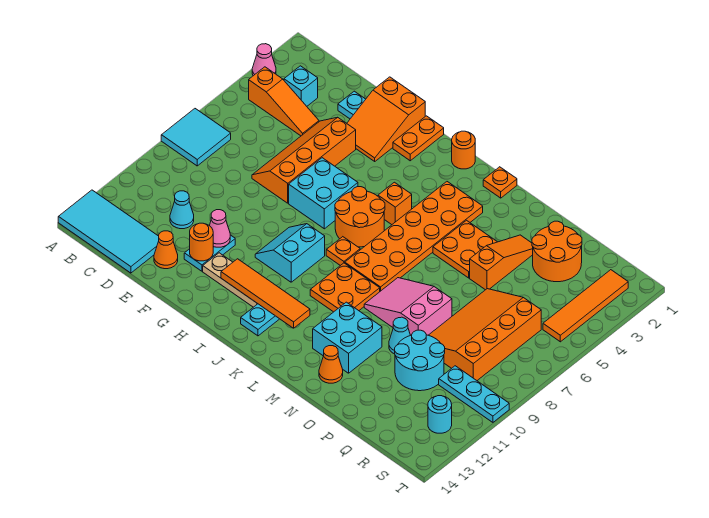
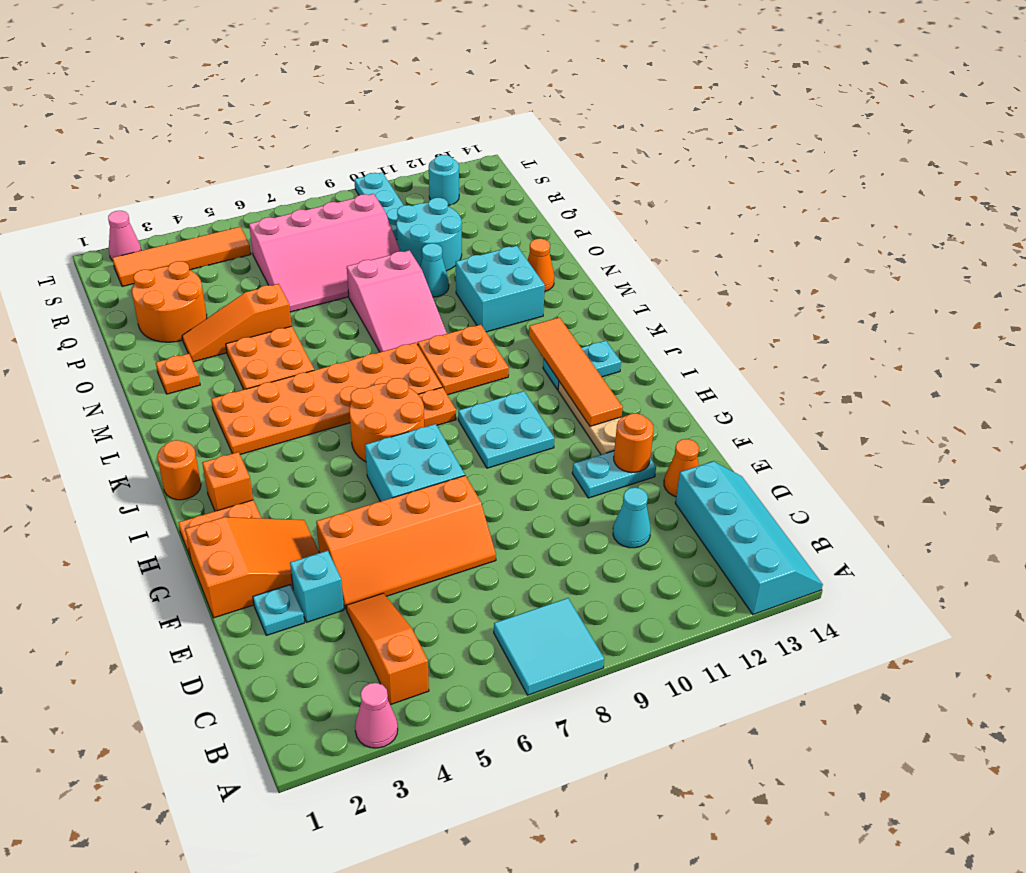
cyan tile A13:D14 level 1 -> cyan slope A13:D14 level 1 top 13
cyan brick C3 level 1 -> cyan brick E3 level 1
pink cone F11 level 2 -> pink cone T2 level 1
cyan slope H9:I10 level 1 top I -> cyan plate H9:I10 level 1
orange brick J5 level 1 -> orange brick I2 level 1
orange plate L1 level 1 -> orange plate N2 level 1
orange slope P6:R9 level 1 top R -> pink slope P6:R9 level 1 top R

